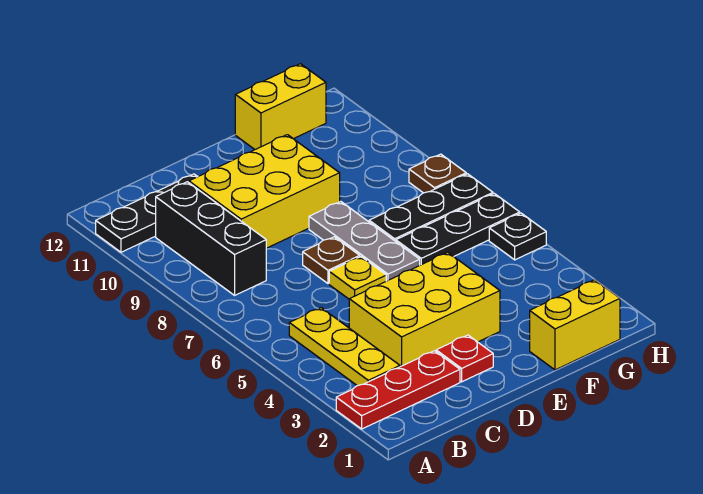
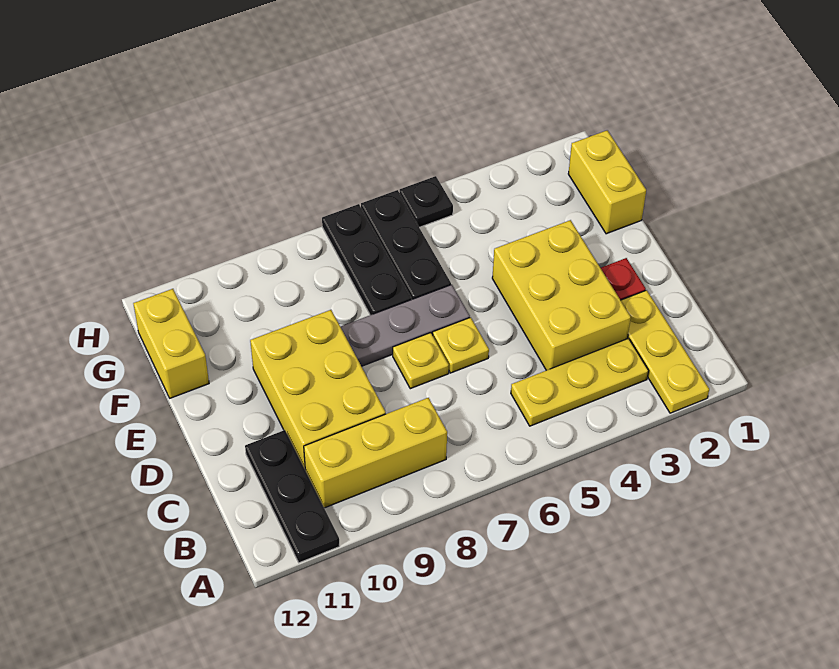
red plate A2:C2 level 1 -> yellow plate A2:C2 level 1
black brick B8:B10 level 1 -> yellow brick B8:B10 level 1
brown plate D7 level 1 -> yellow plate D7 level 1
brown plate H8 level 1 -> none

